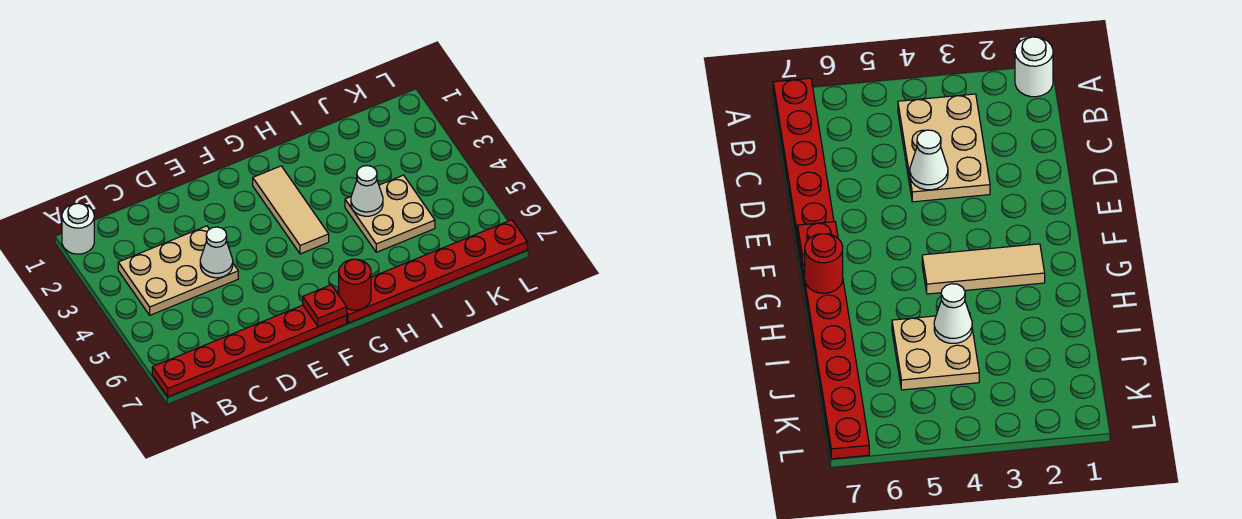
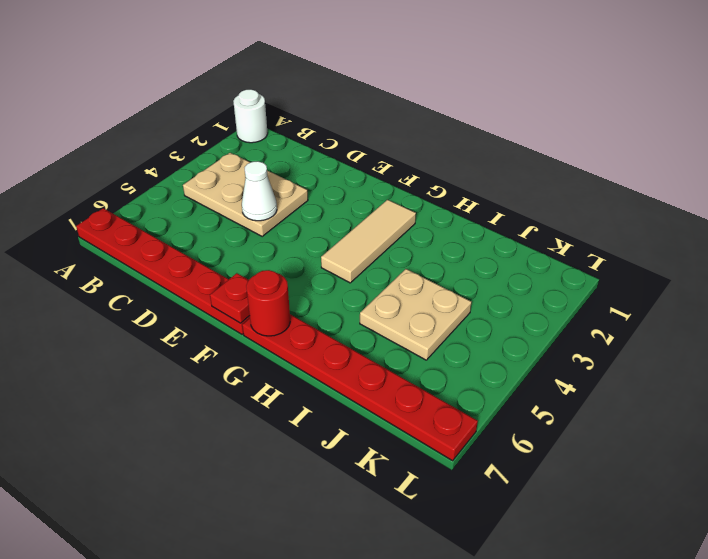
white cone I4 level 2 -> none

